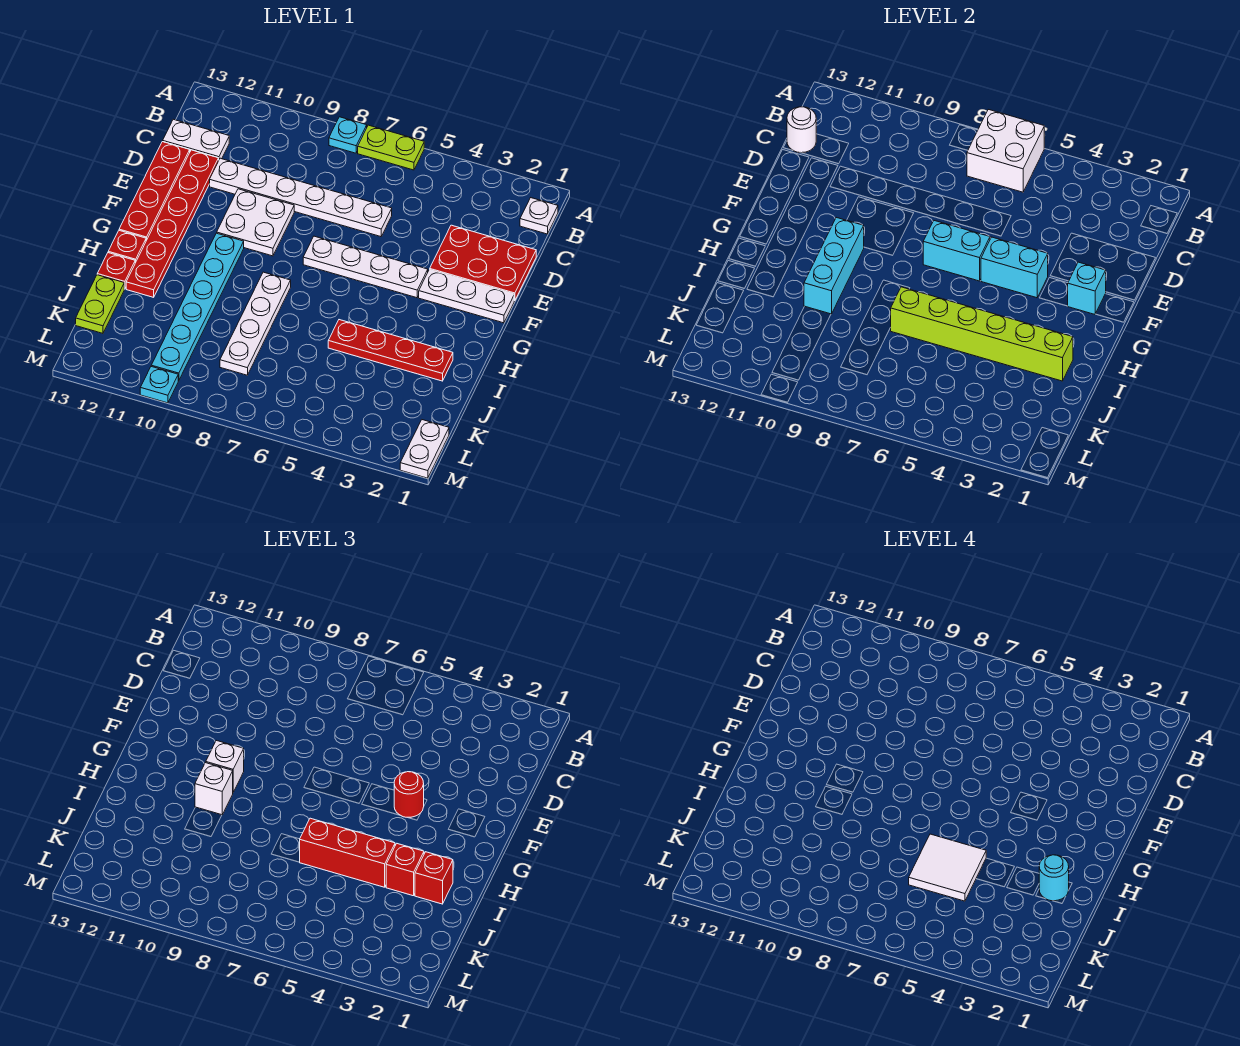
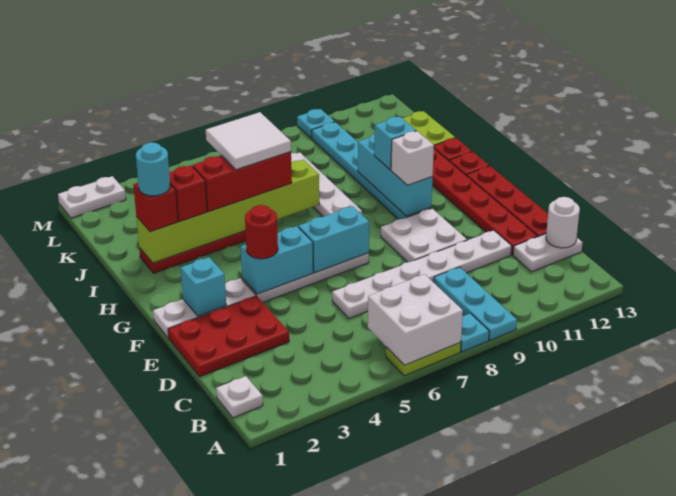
none -> cyan plate A9:C9 level 1
white brick H10 level 3 -> cyan brick H10 level 3
white plate L1:M1 level 1 -> white plate M1:M2 level 1

